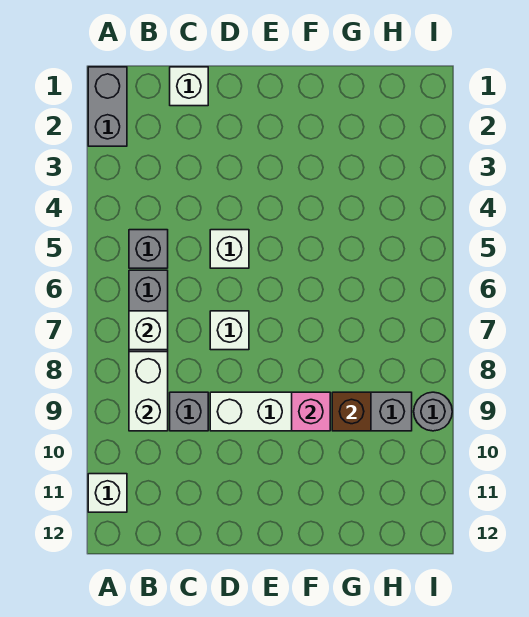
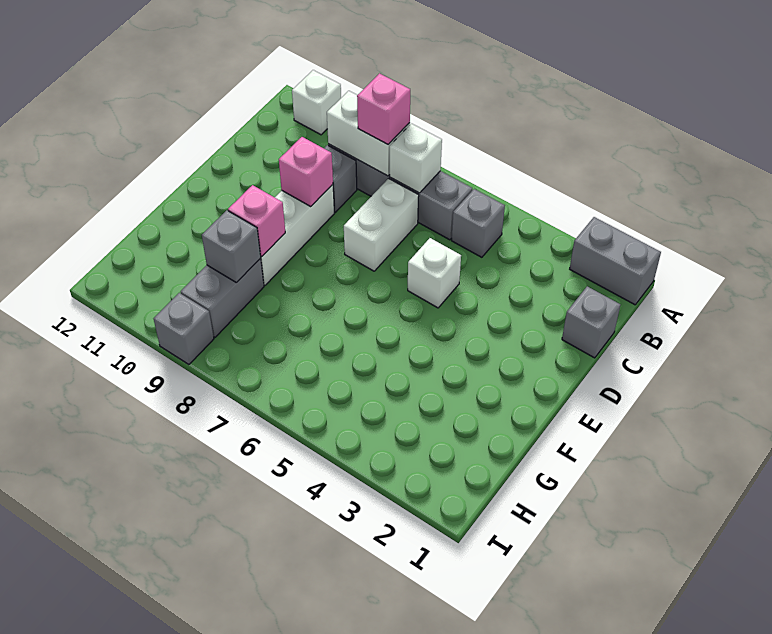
none -> pink brick B8 level 3
white brick C1 level 1 -> grey brick C1 level 1
white brick D7 level 1 -> white brick C7:D7 level 1
none -> pink brick D9 level 2
brown brick G9 level 2 -> grey brick G9 level 2
grey round brick I9 level 1 -> grey brick I9 level 1

